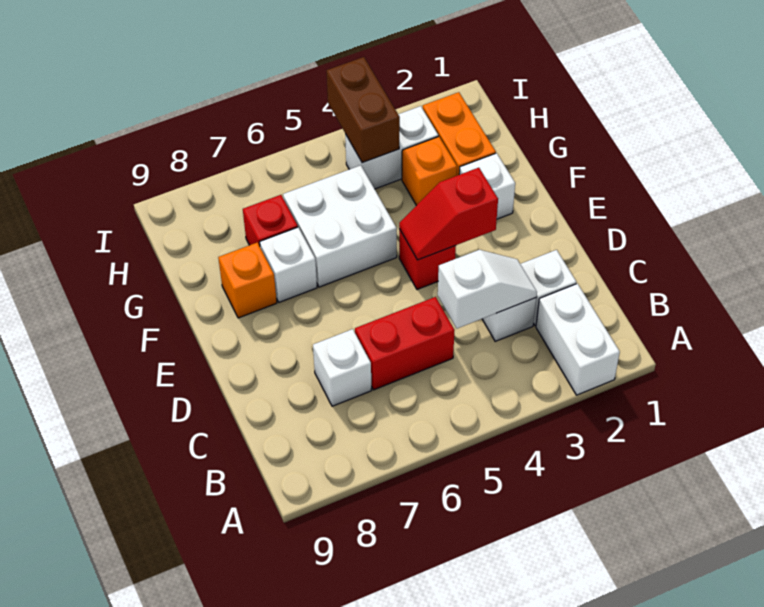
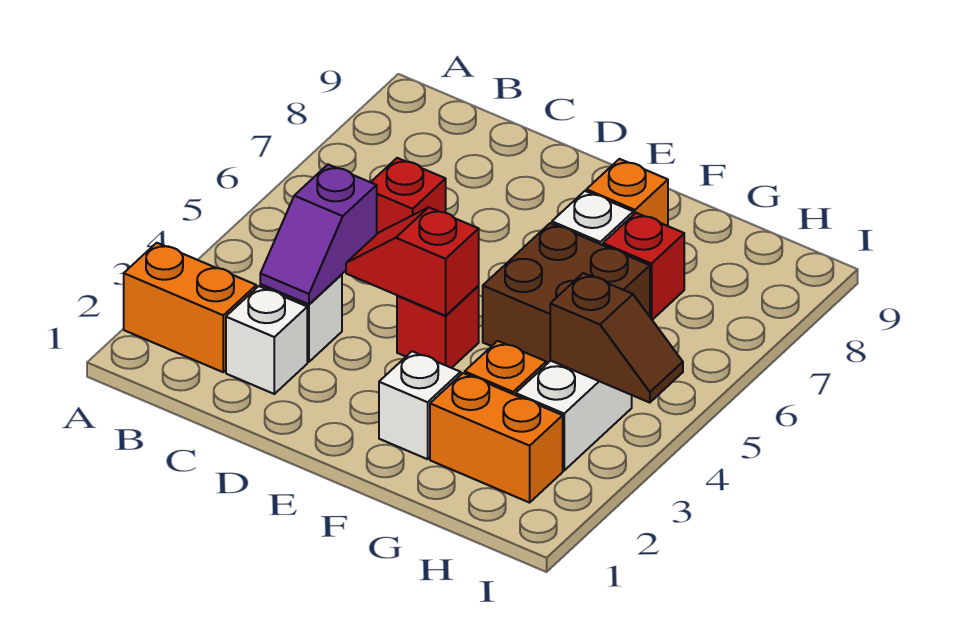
white brick A2:B2 level 1 -> orange brick A2:B2 level 1
white slope C3:C4 level 2 top 4 -> purple slope C3:C4 level 2 top 4
red brick C5:C6 level 1 -> red brick C6 level 1
white brick C7 level 1 -> none
red slope E3:E4 level 2 top 3 -> red slope D4:E4 level 2 top E
white brick F5:G6 level 1 -> brown brick F5:G6 level 1
brown brick H4:I4 level 2 -> brown slope H4:I4 level 2 top H

